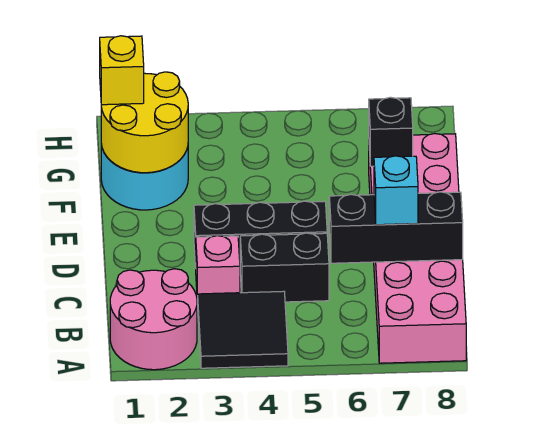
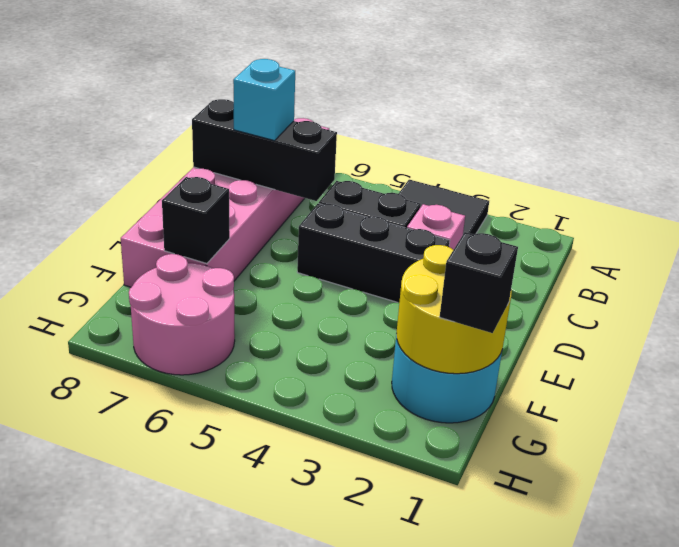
pink round brick A1:B2 level 1 -> pink round brick G6:H7 level 1
yellow brick G1 level 3 -> black brick G1 level 3

